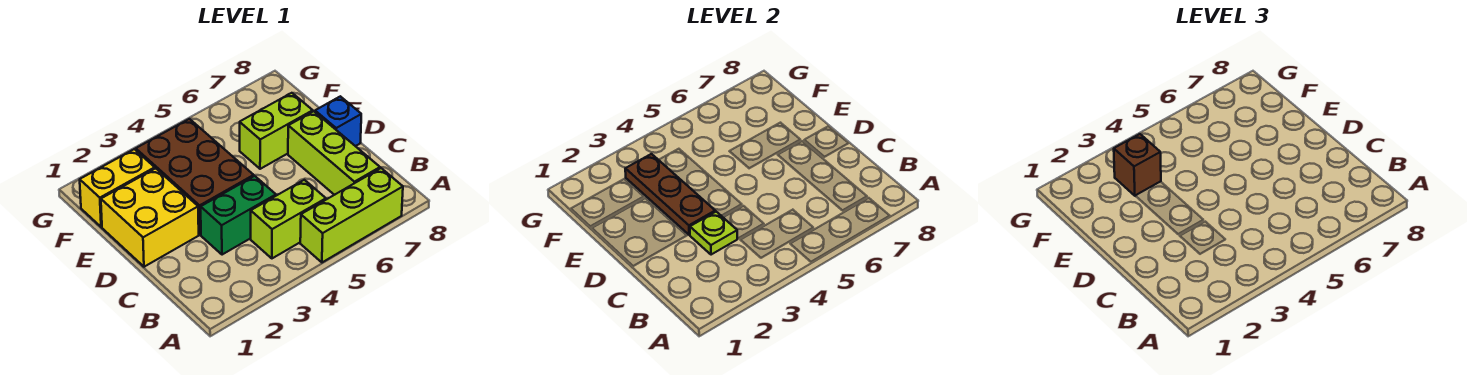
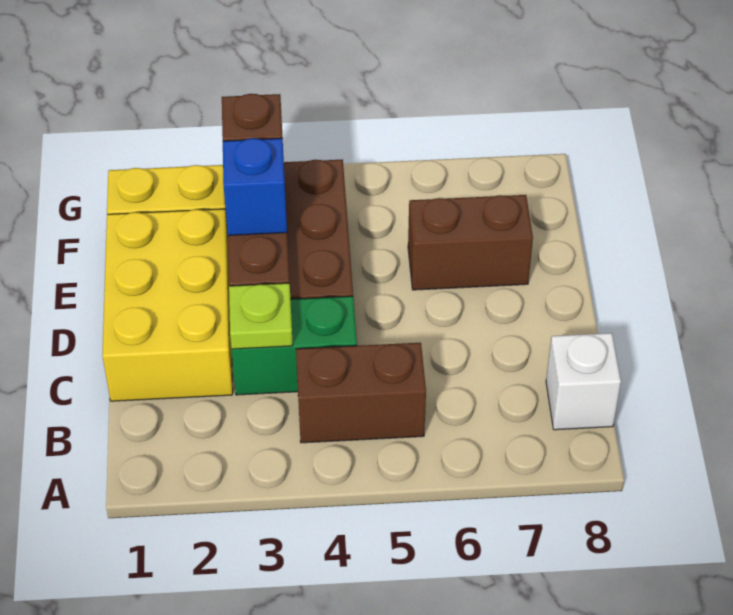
lime brick A5:A7 level 1 -> none
lime brick B4:B5 level 1 -> brown brick B4:B5 level 1
lime brick B7:D7 level 1 -> none
none -> white brick B8 level 1
yellow brick D1:E2 level 1 -> yellow brick C1:E2 level 1
blue brick D8 level 1 -> blue brick E3 level 3
lime brick E6:E7 level 1 -> brown brick E6:E7 level 1

